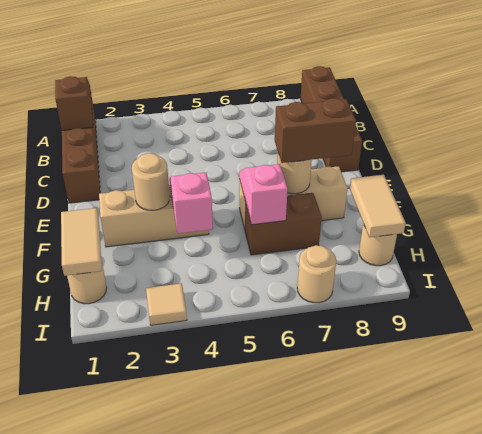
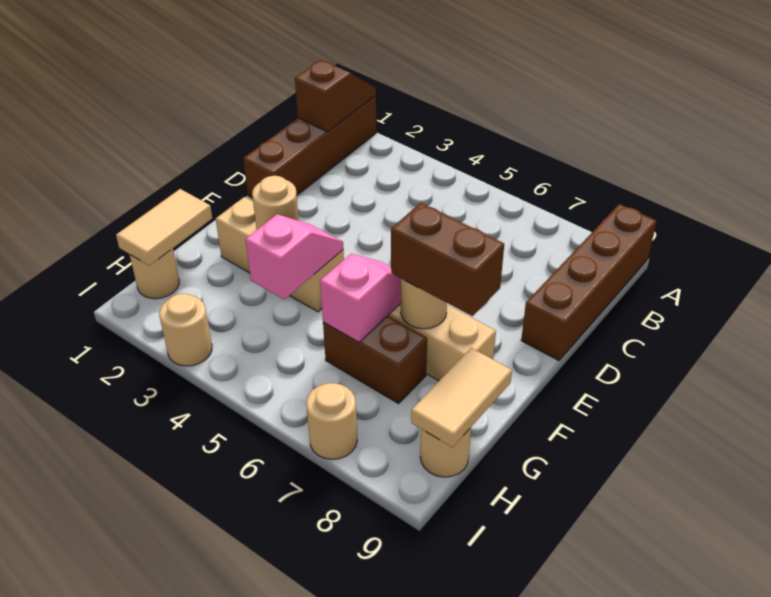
tan tile I3 level 1 -> tan round brick I3 level 1

